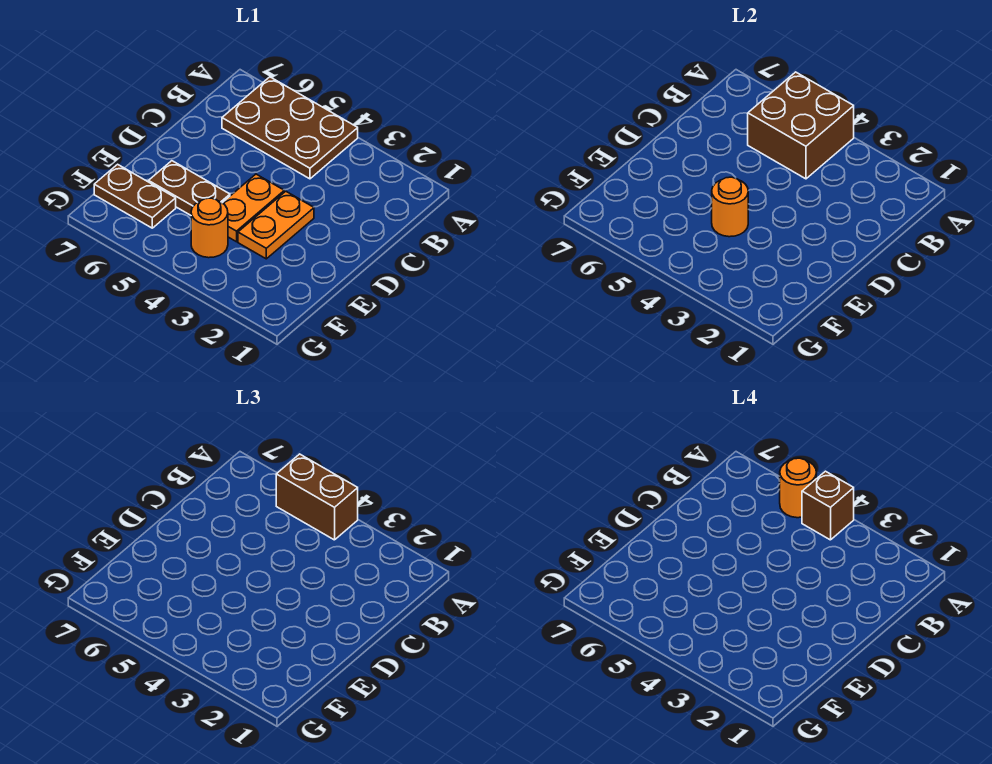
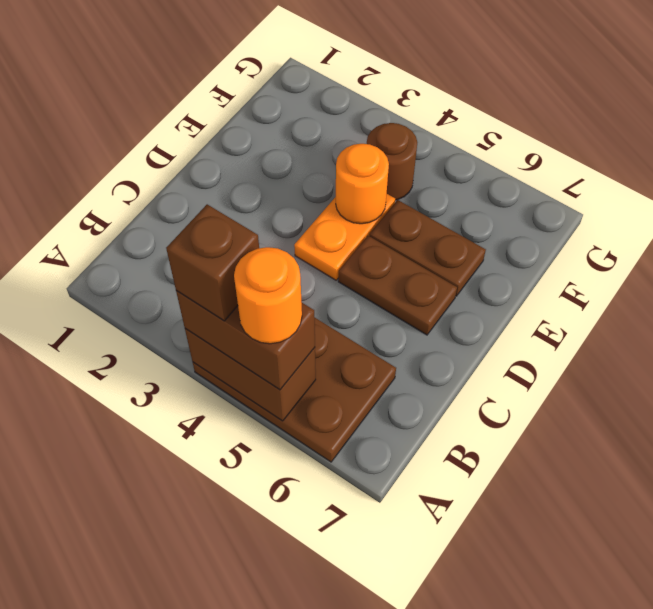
brown brick A4:B5 level 2 -> brown brick A4:A5 level 2
orange plate D3:E3 level 1 -> none
orange round brick F4 level 1 -> brown round brick F4 level 1
brown plate F6:F7 level 1 -> brown plate D5:D6 level 1

